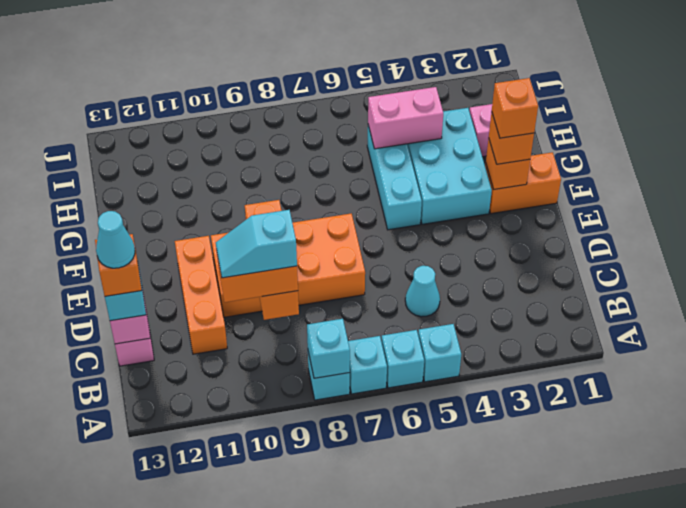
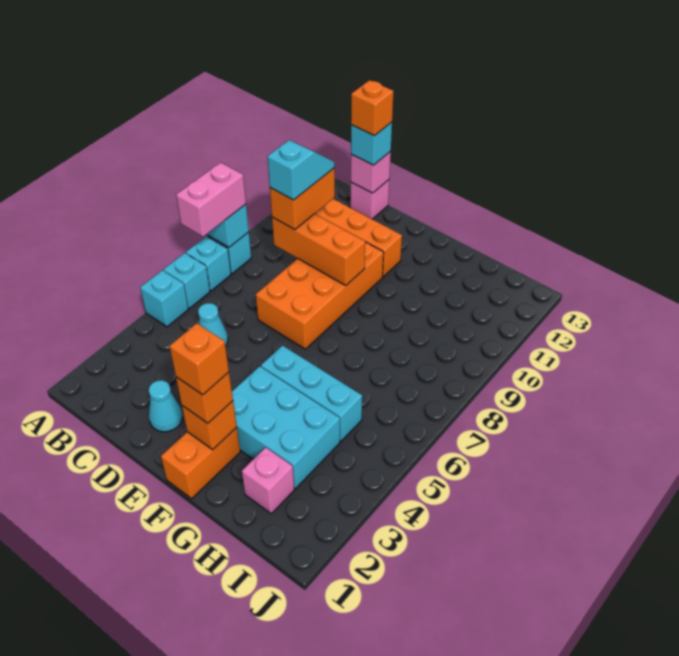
cyan cone C13 level 5 -> cyan cone D2 level 1
pink brick H4:H5 level 2 -> pink brick A7:A8 level 3

